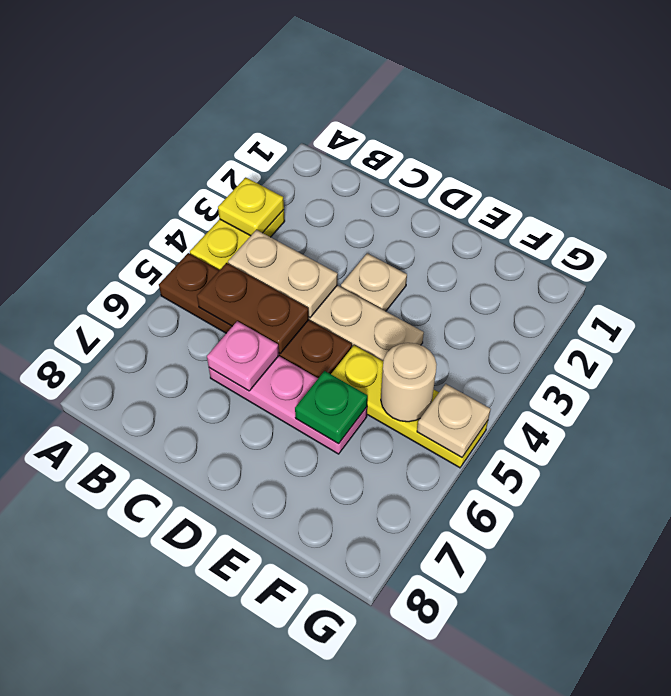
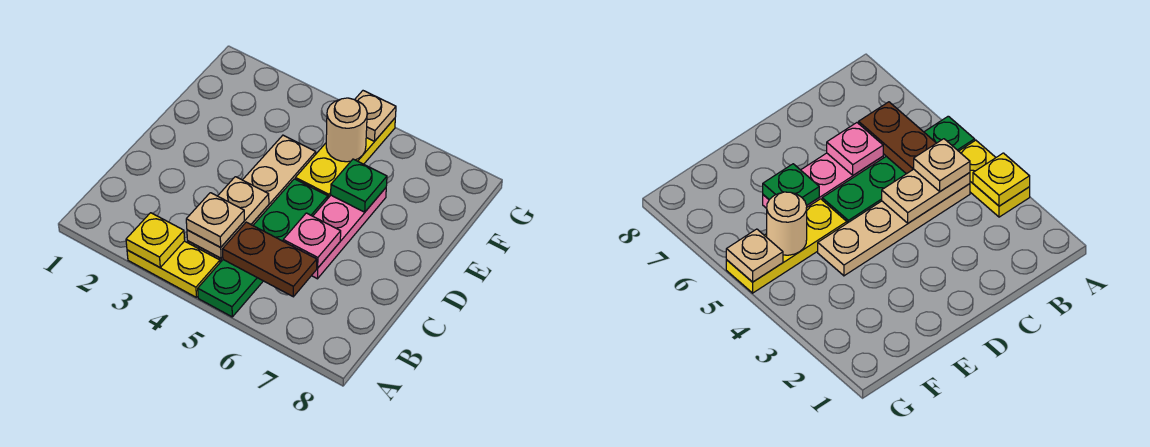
brown plate A5:D5 level 1 -> green plate A5:D5 level 1
brown plate B5:C5 level 2 -> brown plate B5:B6 level 2
tan plate D3 level 1 -> tan plate B4 level 3

